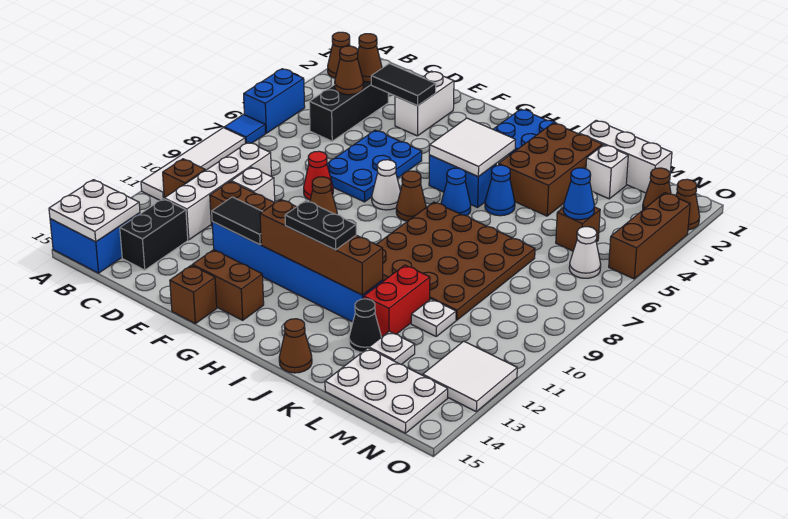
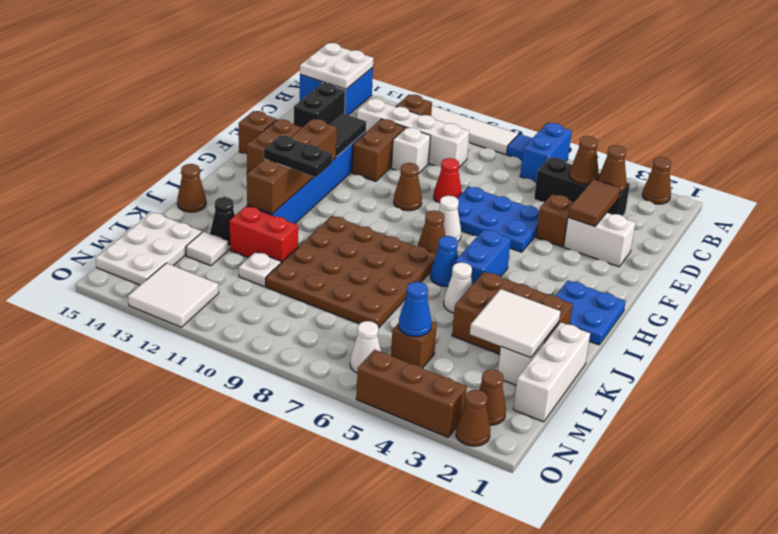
blue brick A5:A6 level 1 -> blue brick A6:B6 level 1
black brick C13:C14 level 1 -> black brick C14:D14 level 1
black tile D3:E3 level 2 -> brown tile D3:E3 level 2
none -> brown brick E4 level 1
white tile H4:I5 level 2 -> white tile K2:L3 level 2
black plate H12:I12 level 3 -> black plate I11:I12 level 3
blue cone J5 level 1 -> white cone J5 level 1
white plate L13 level 1 -> white tile L13 level 1

